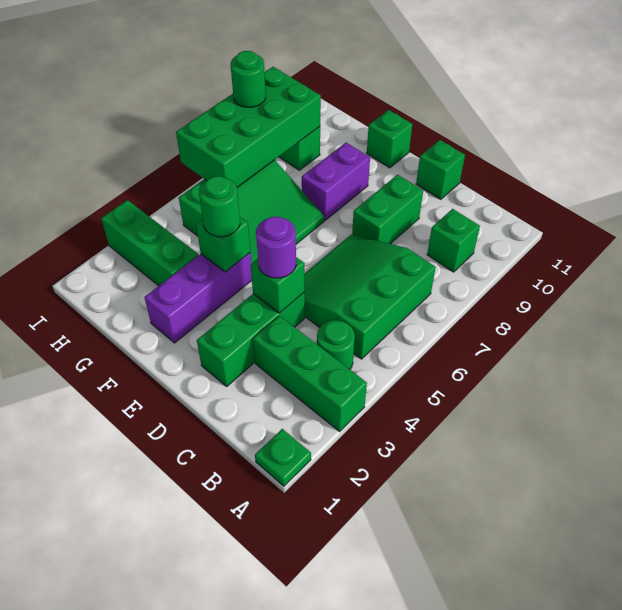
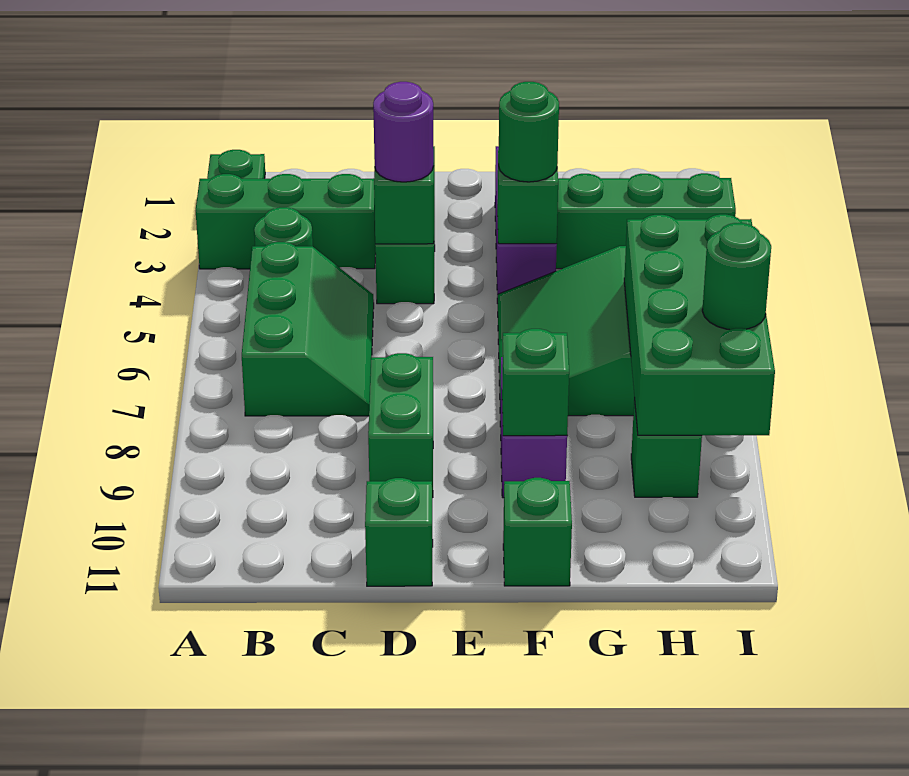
green slope B5:D7 level 1 top B -> green slope B5:C7 level 1 top B
green brick B9 level 1 -> green brick F9 level 2

